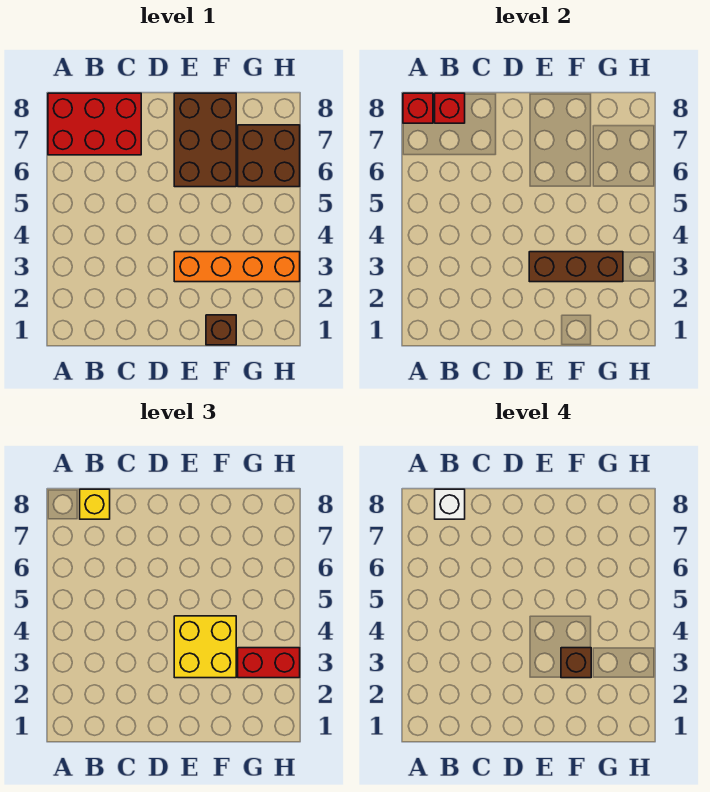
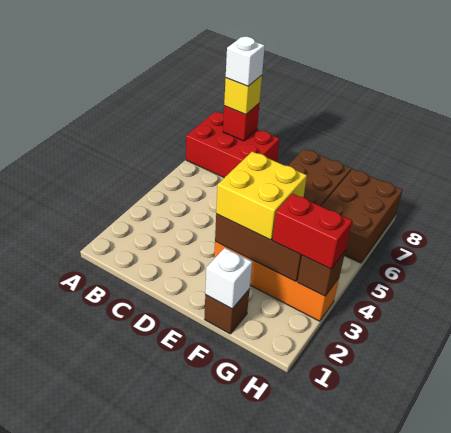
red brick A8 level 2 -> none
none -> white brick F1 level 2
brown brick F3 level 4 -> brown brick H3 level 2
brown brick G6:H7 level 1 -> brown brick G6:H8 level 1

